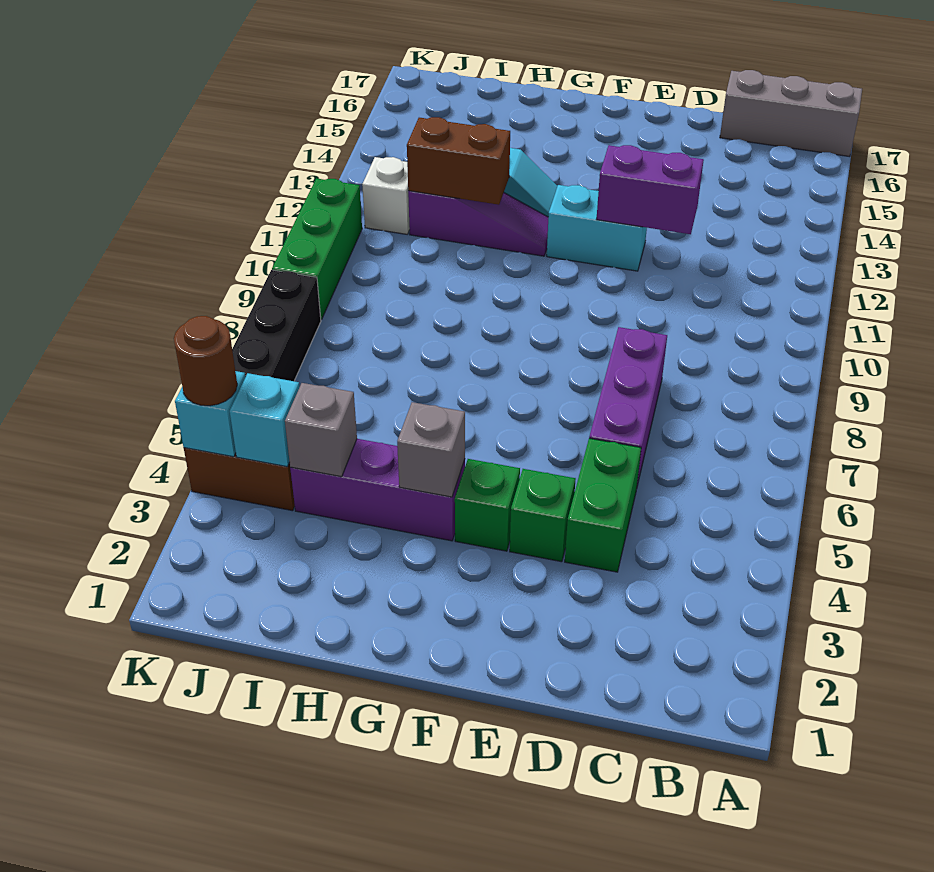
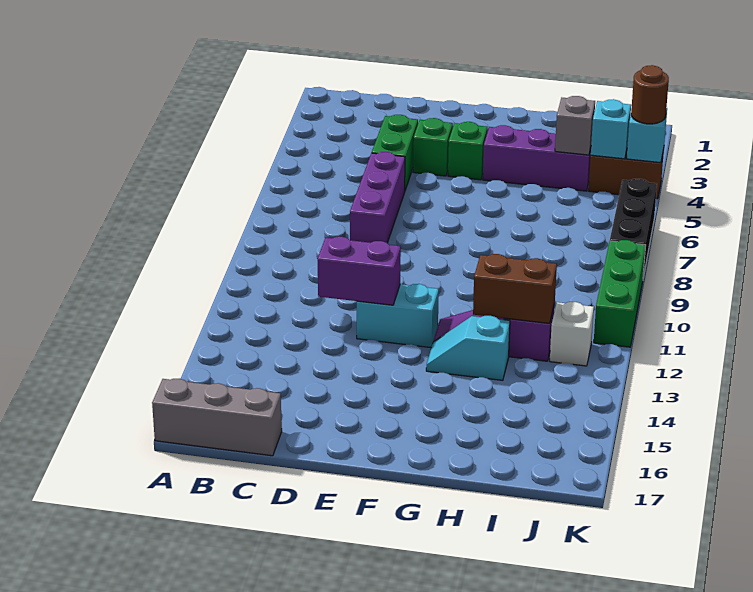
grey brick G4 level 2 -> none

